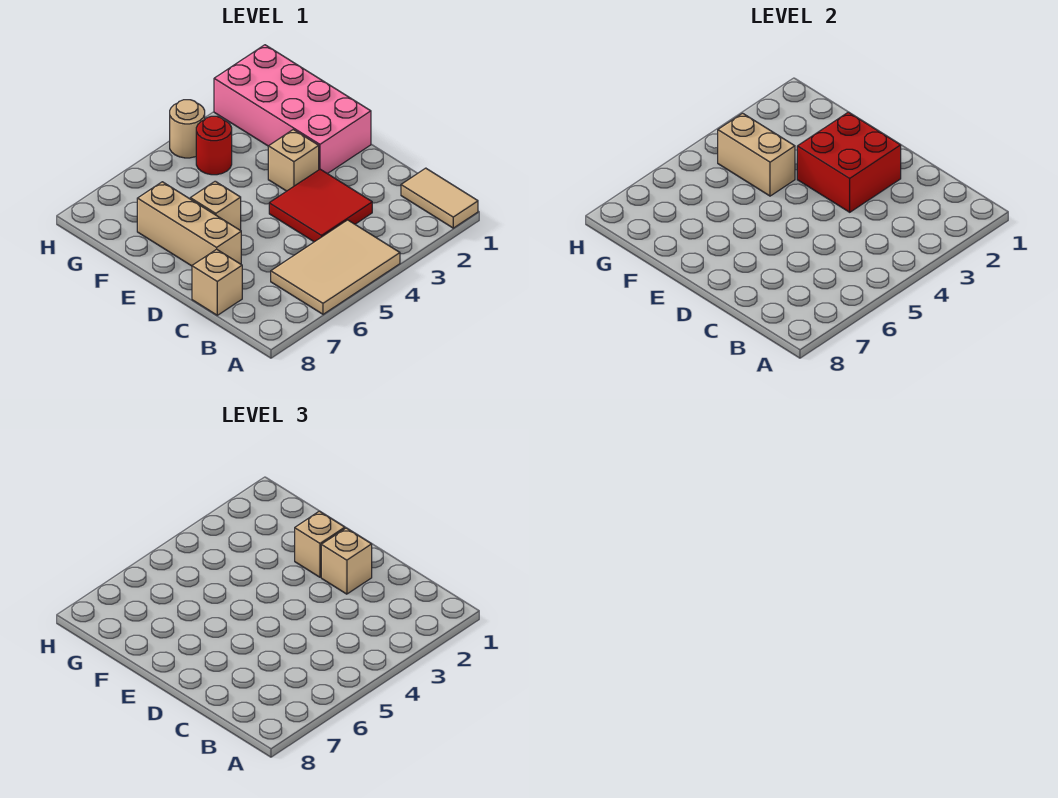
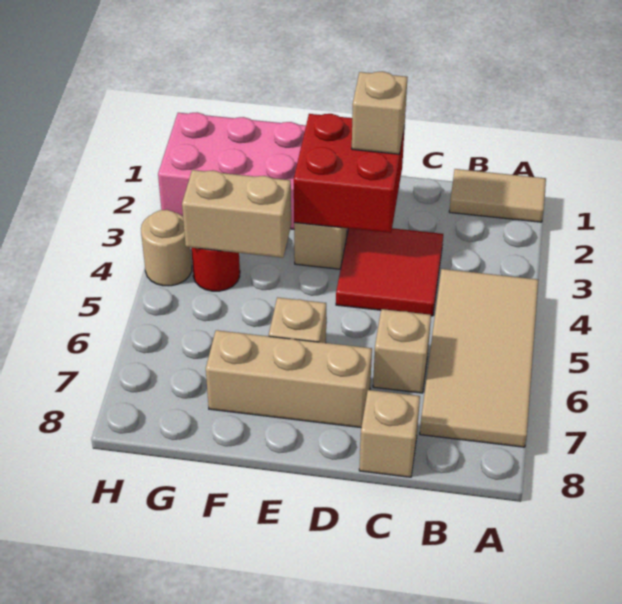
tan tile A4:B6 level 1 -> tan tile A4:B7 level 1
tan brick E2 level 3 -> tan brick C6 level 1

